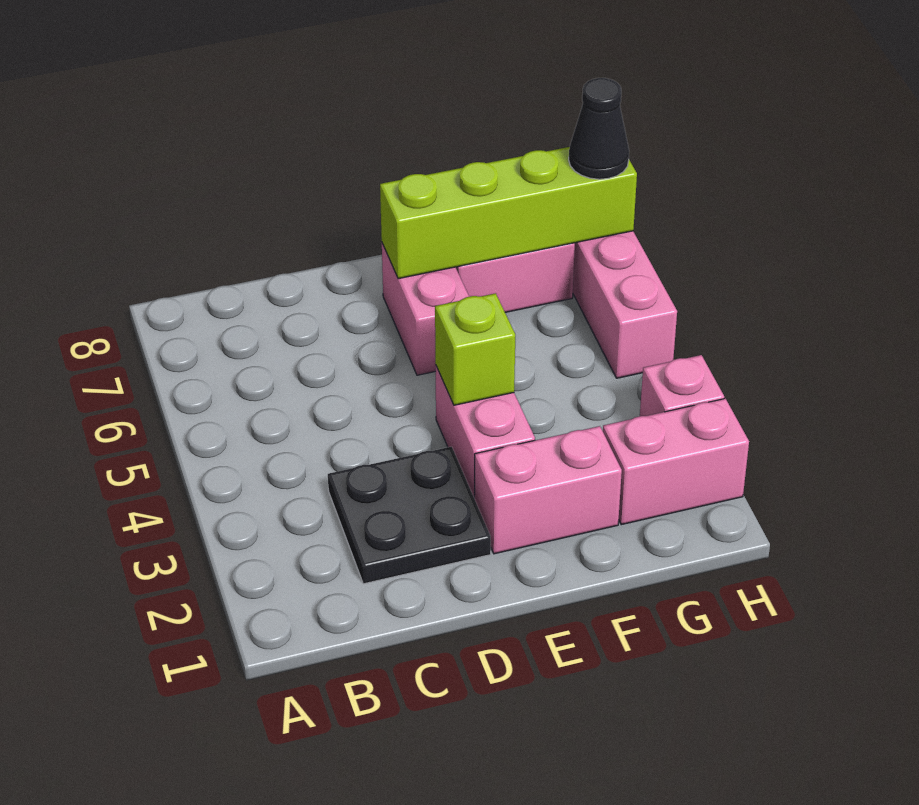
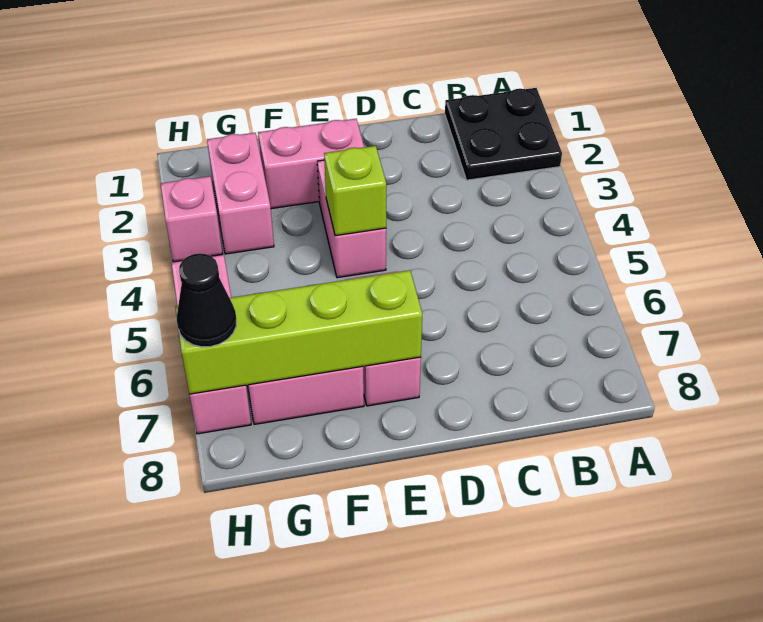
black plate C2:D3 level 1 -> black plate A1:B2 level 1
pink brick G2:H2 level 1 -> pink brick G2:G3 level 1

